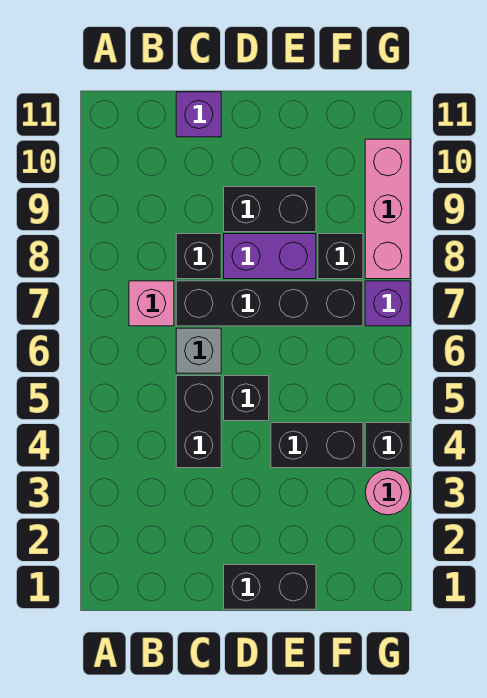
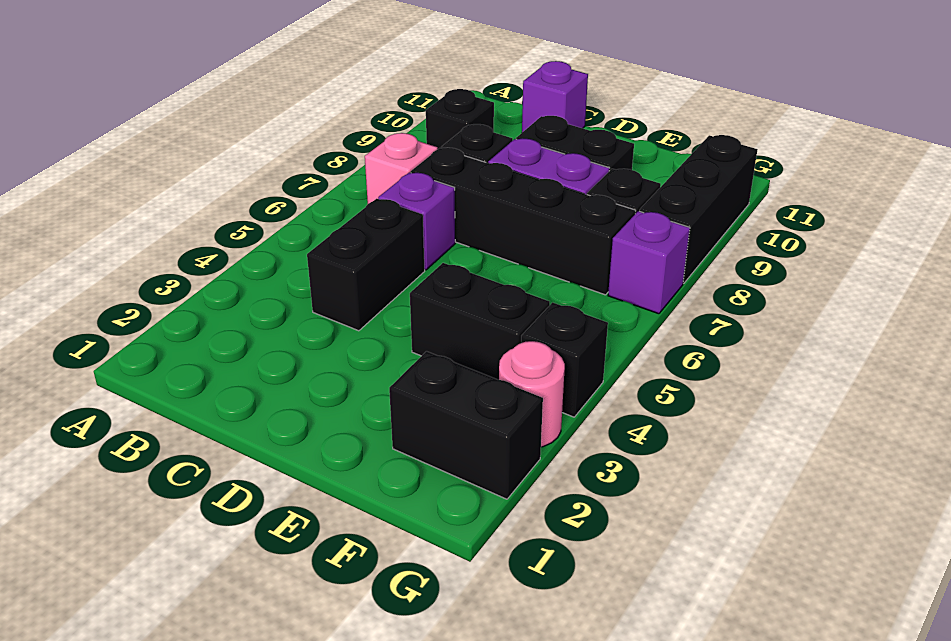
grey brick C6 level 1 -> purple brick C6 level 1
black brick D1:E1 level 1 -> black brick F2:G2 level 1
black brick D5 level 1 -> black brick B9 level 1
pink brick G8:G10 level 1 -> black brick G8:G10 level 1

